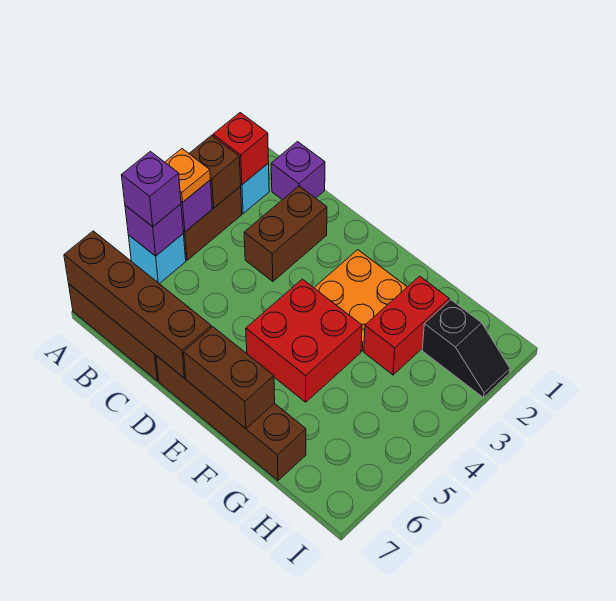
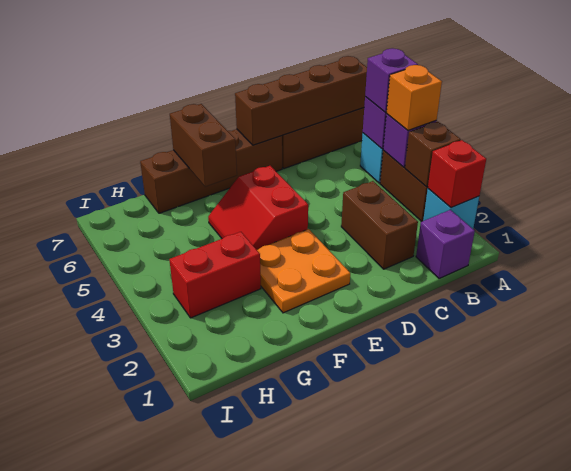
orange plate A4 level 3 -> orange brick A4 level 3
red brick E4:F5 level 1 -> red slope E4:F5 level 1 top E
brown brick E7:F7 level 2 -> brown brick F6:F7 level 2
red brick G2:G3 level 1 -> red brick G3:H3 level 1
black slope H2:I2 level 1 top H -> none

